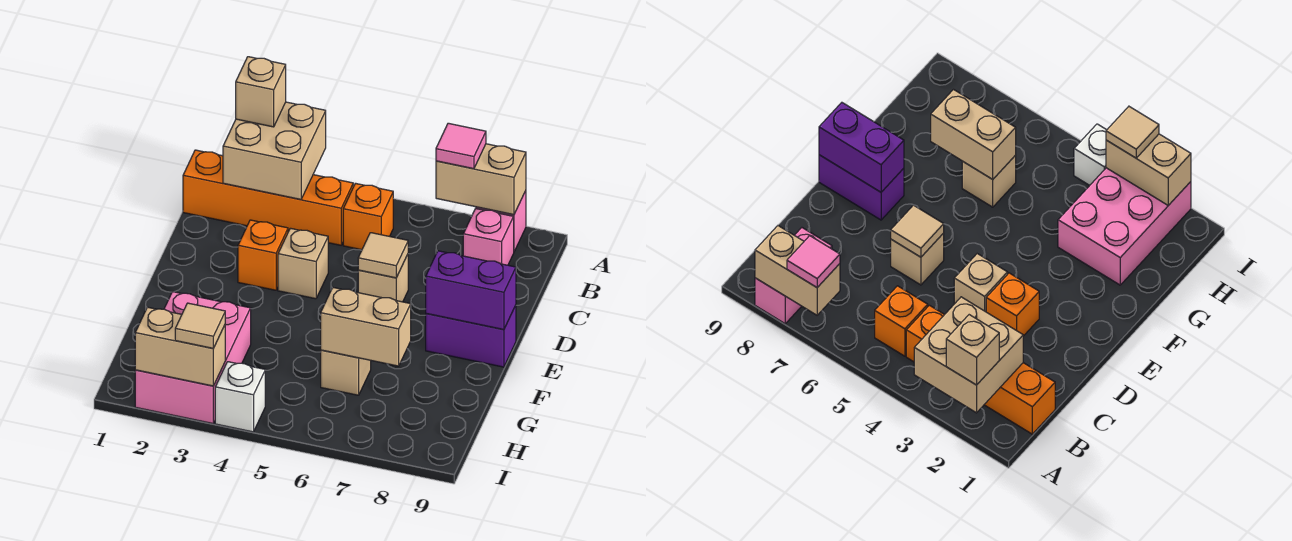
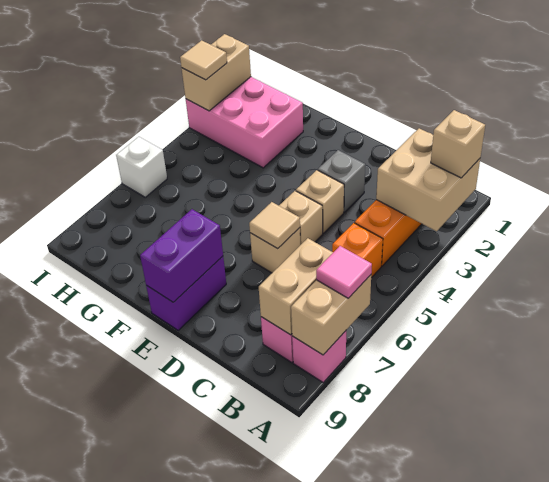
orange brick D3 level 1 -> grey brick D3 level 1
tan brick G6 level 1 -> tan brick D5 level 1
tan brick G6:G7 level 2 -> tan brick B7:B8 level 2
white brick I4 level 1 -> white brick I6 level 1

